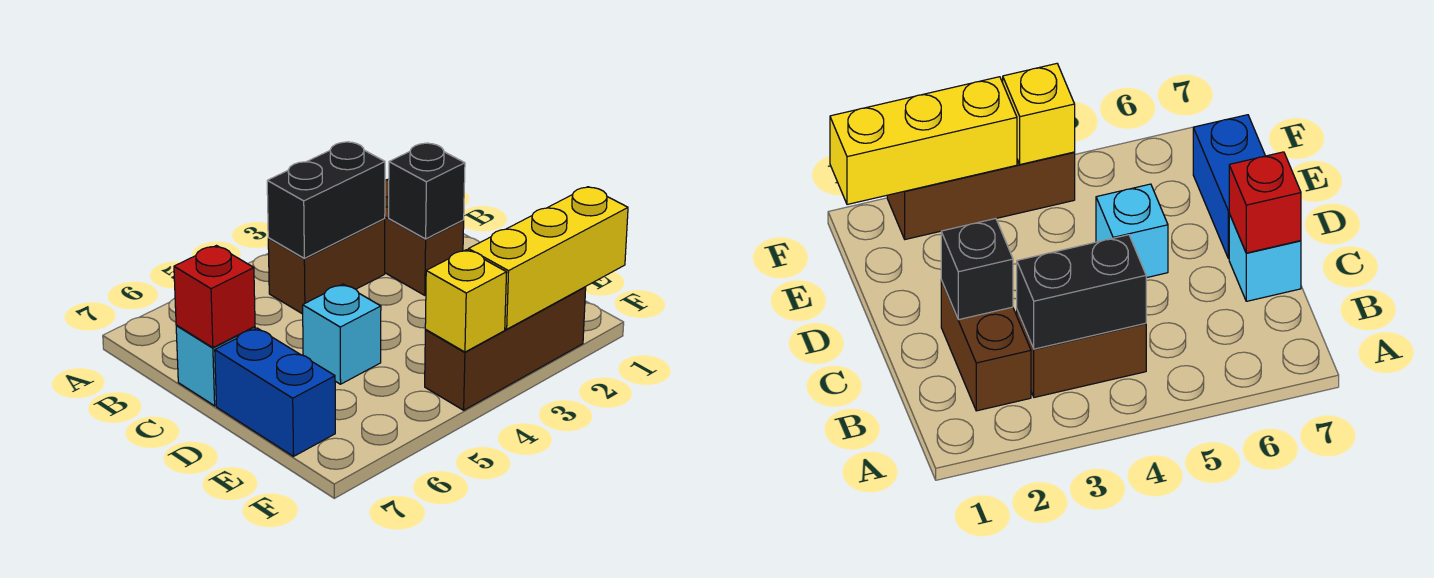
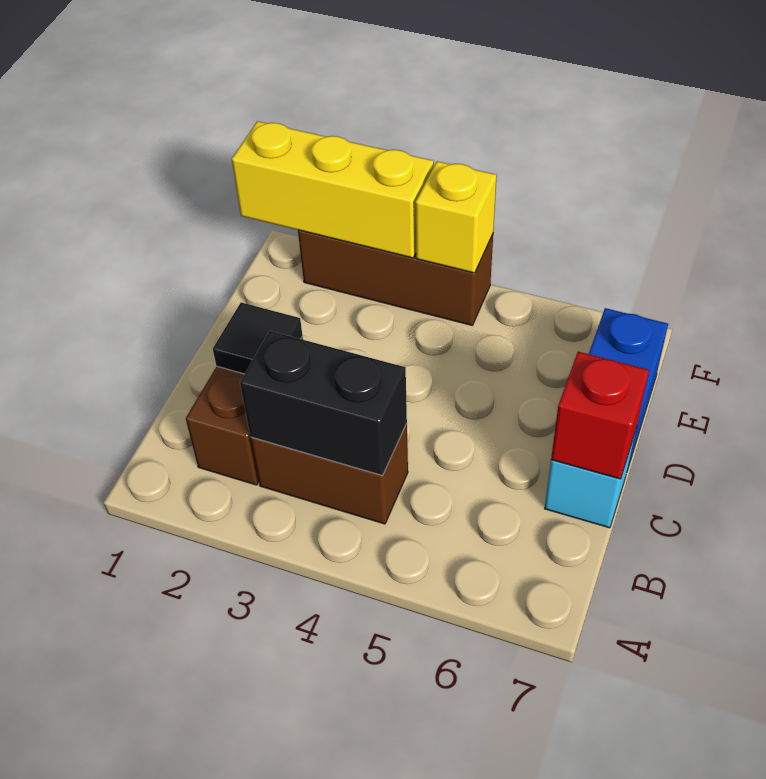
black brick C2 level 2 -> black tile C2 level 2
cyan brick D5 level 1 -> none

